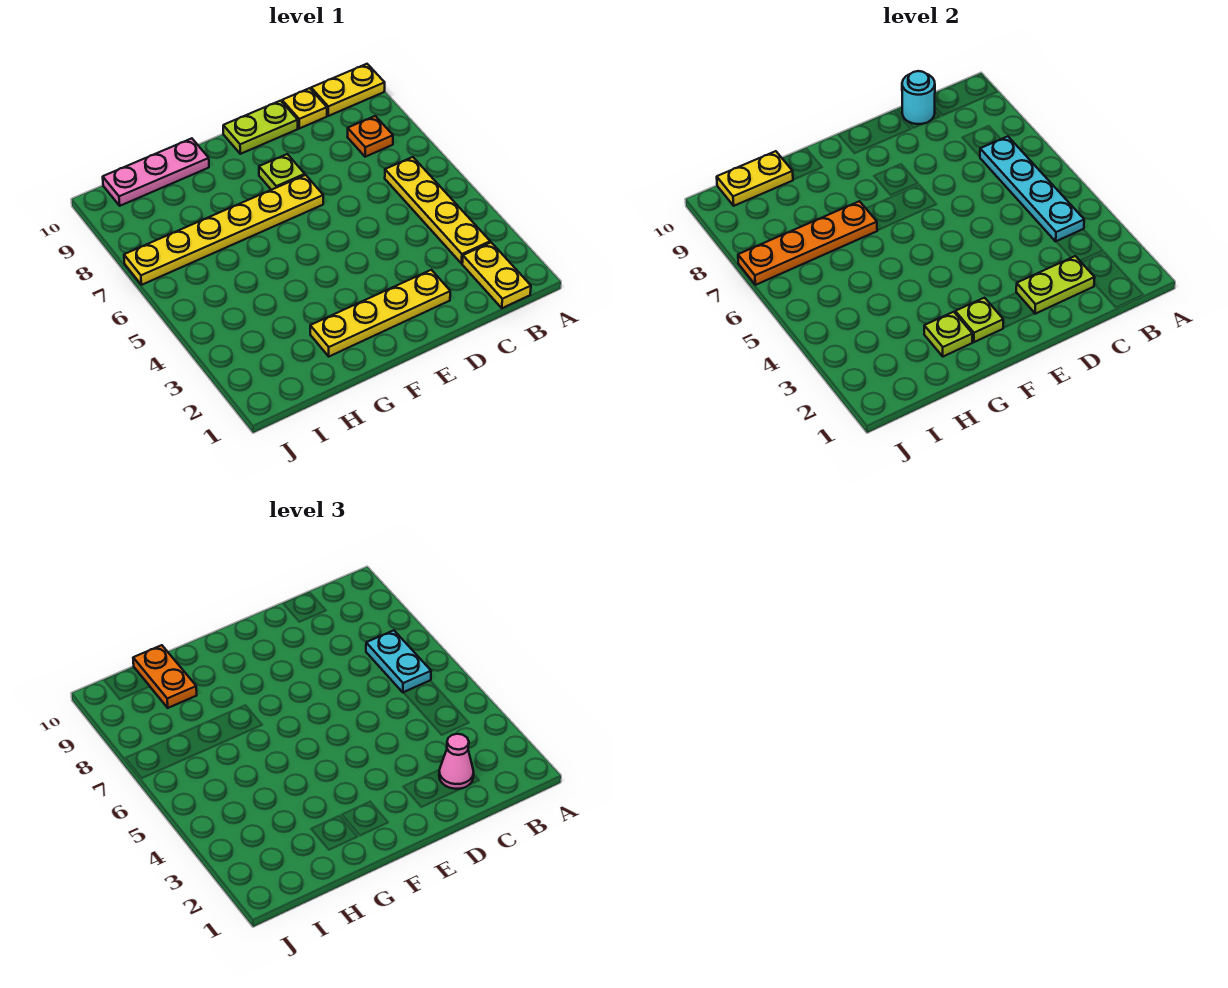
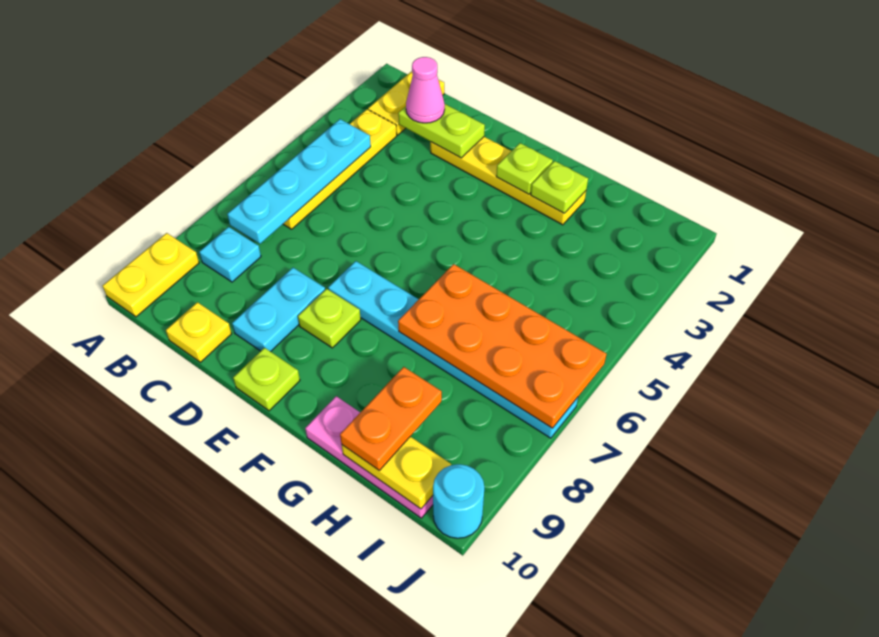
yellow plate A10:B10 level 1 -> yellow plate A9:A10 level 1
cyan plate B6:B7 level 3 -> cyan plate D8:D9 level 1
orange plate B8 level 1 -> cyan plate B8 level 1
cyan round brick C10 level 2 -> cyan round brick J10 level 1
lime plate D10:E10 level 1 -> lime plate E10 level 1
yellow plate E7:J7 level 1 -> cyan plate E7:J7 level 1
orange plate G7:J7 level 2 -> orange plate G6:J7 level 2

